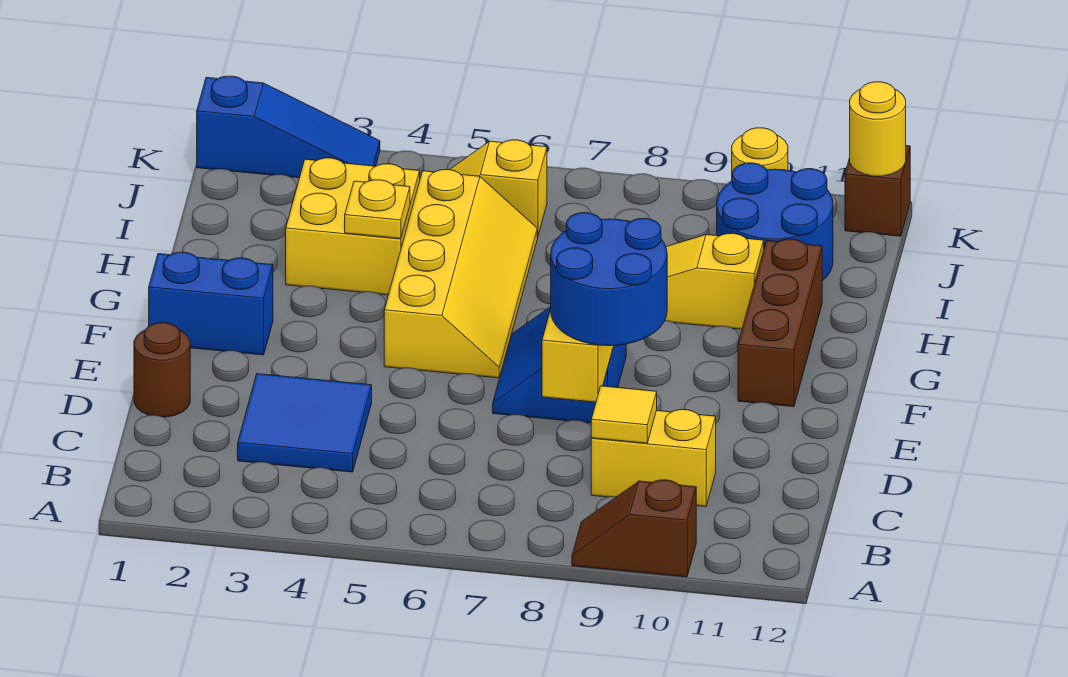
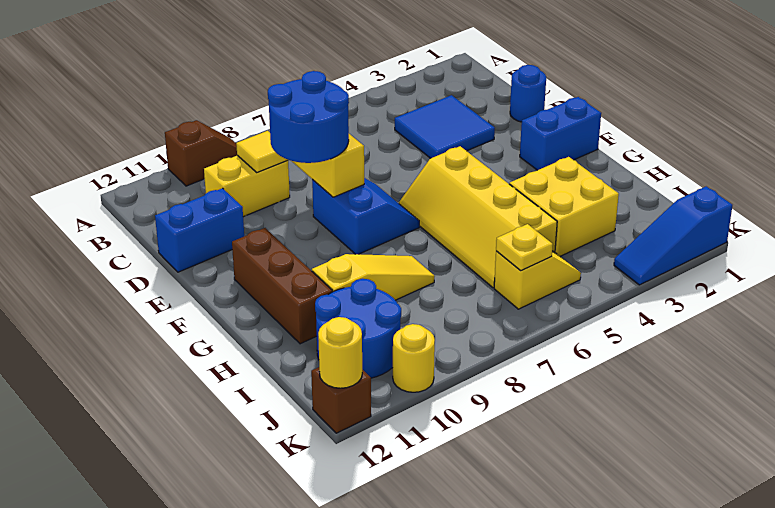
brown round brick D1 level 1 -> blue round brick D1 level 1
none -> blue brick D11:D12 level 1
yellow plate H4 level 2 -> yellow plate J6 level 2

